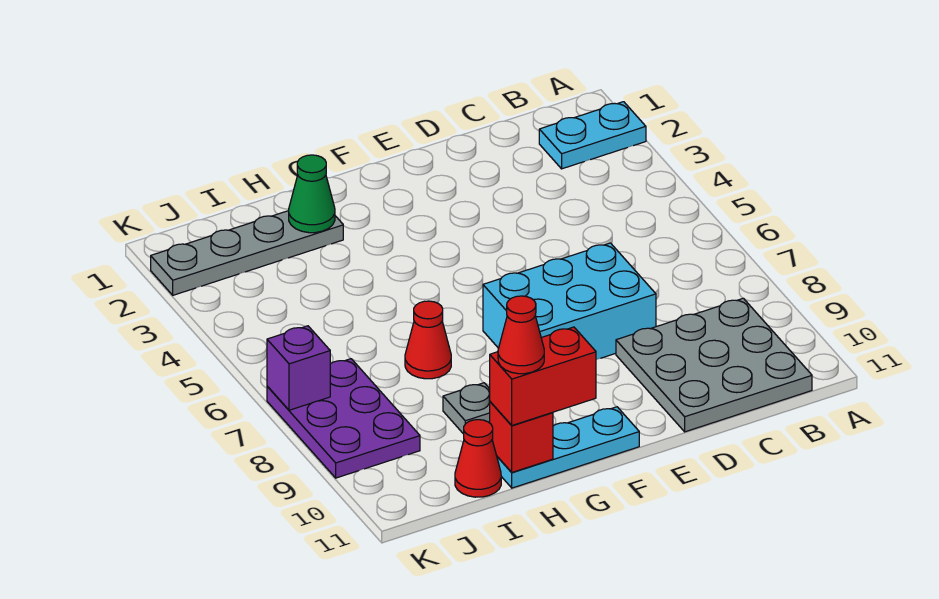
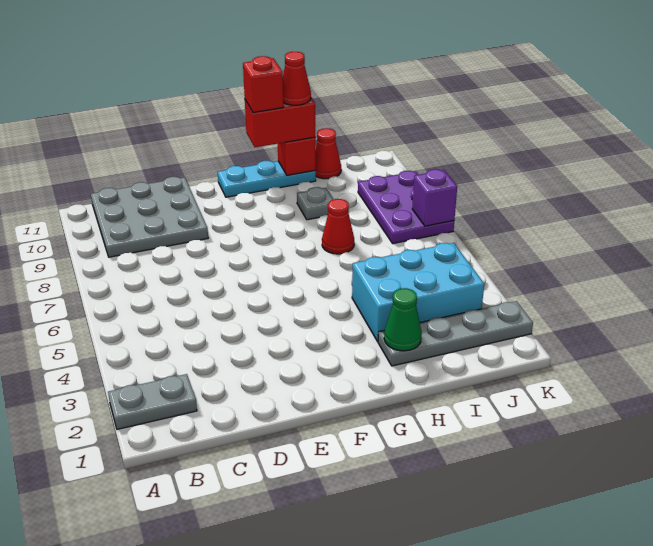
cyan plate A2:B2 level 1 -> grey plate A2:B2 level 1
cyan brick D7:F8 level 1 -> cyan brick H3:J4 level 1
none -> red brick G11 level 4

